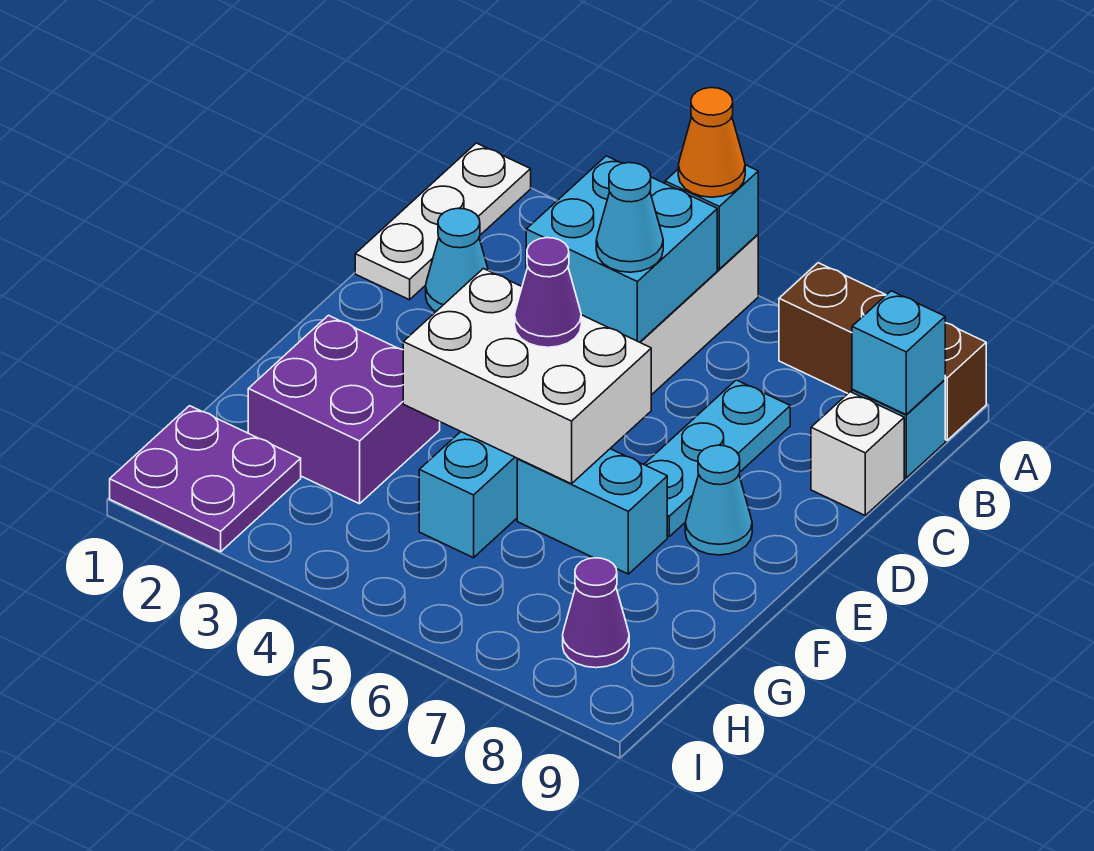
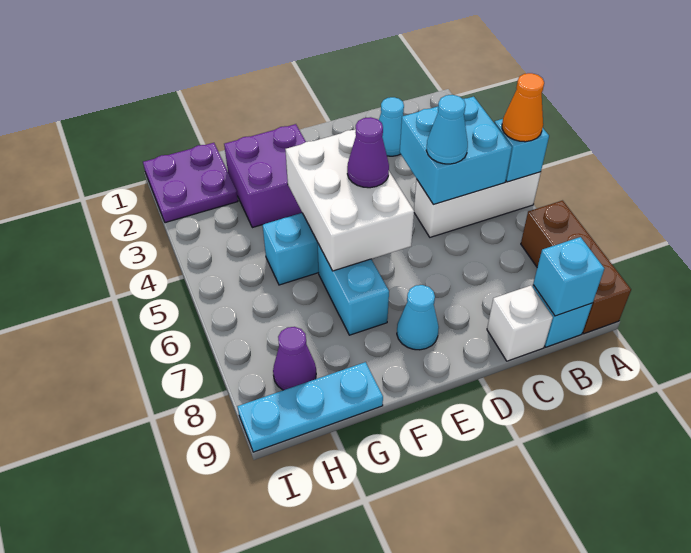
white plate A1:C1 level 1 -> none
cyan plate C7:E7 level 1 -> cyan plate G9:I9 level 1

